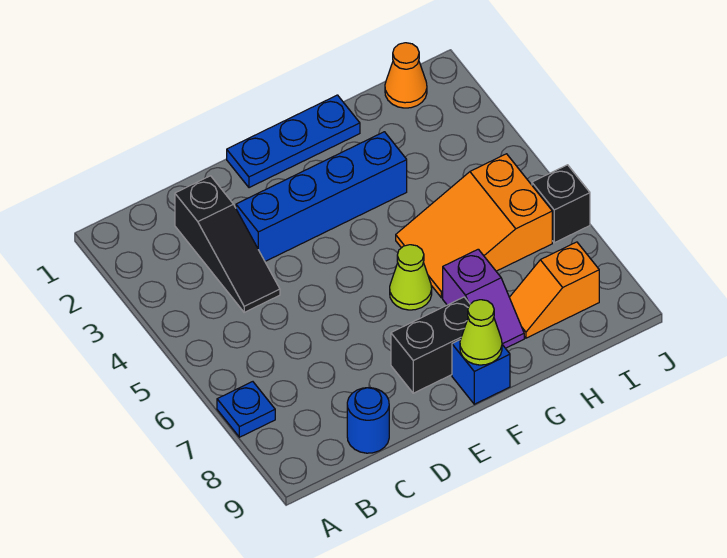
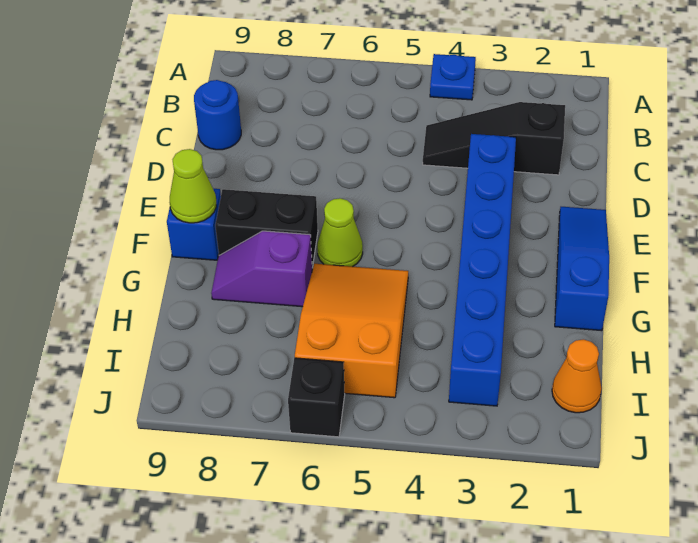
blue plate A7 level 1 -> blue plate A4 level 1
blue brick D3:G3 level 1 -> blue brick D3:I3 level 1
blue plate E1:G1 level 1 -> blue slope E1:G1 level 1 top G
black brick E8:F8 level 1 -> black brick F7:F8 level 1
orange slope H8:I8 level 1 top I -> none

